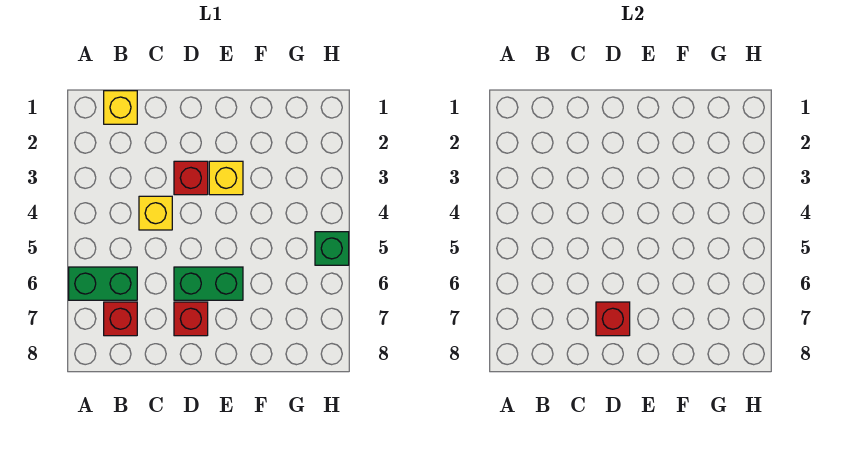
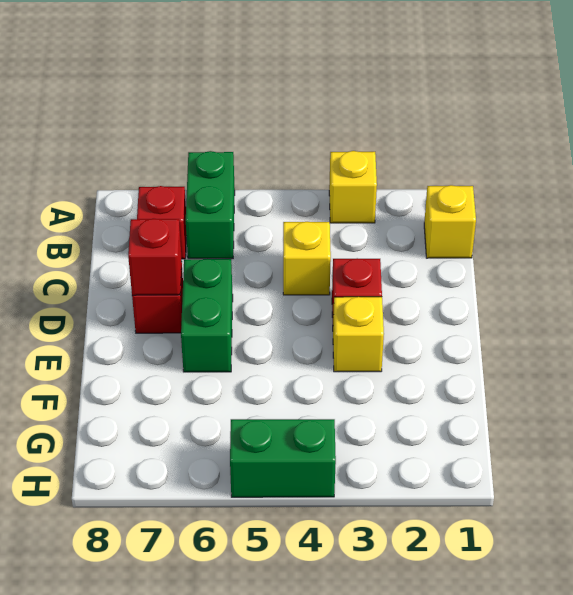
none -> yellow brick A3 level 1
green brick H5 level 1 -> green brick H4:H5 level 1

